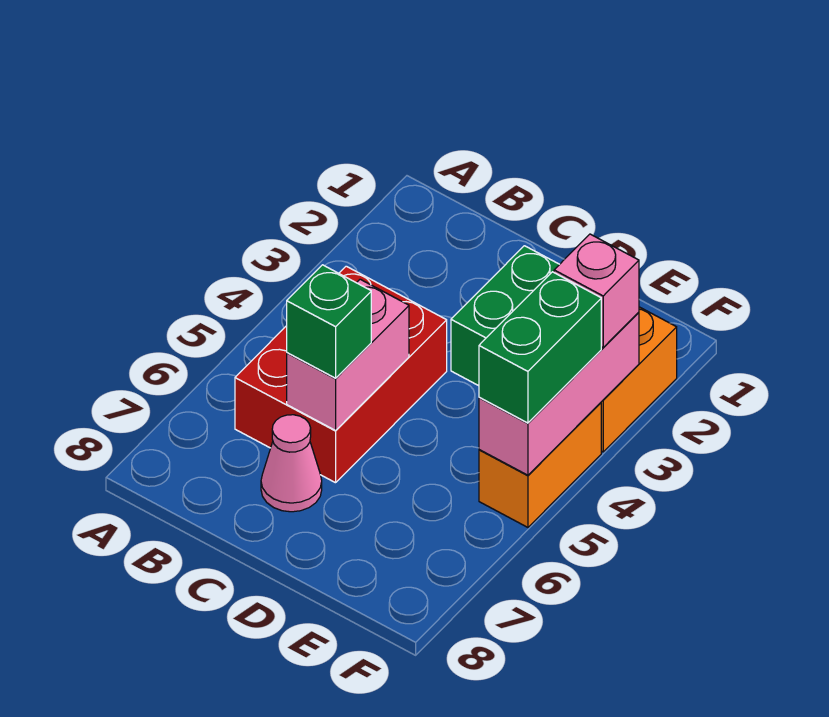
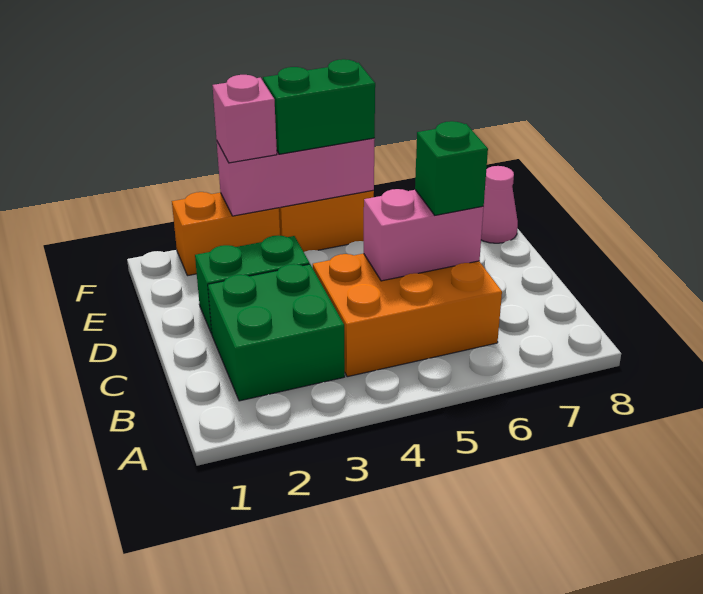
none -> green brick B2:C3 level 1
red brick B4:C6 level 1 -> orange brick B4:C6 level 1
pink cone C7 level 1 -> pink cone E8 level 1

